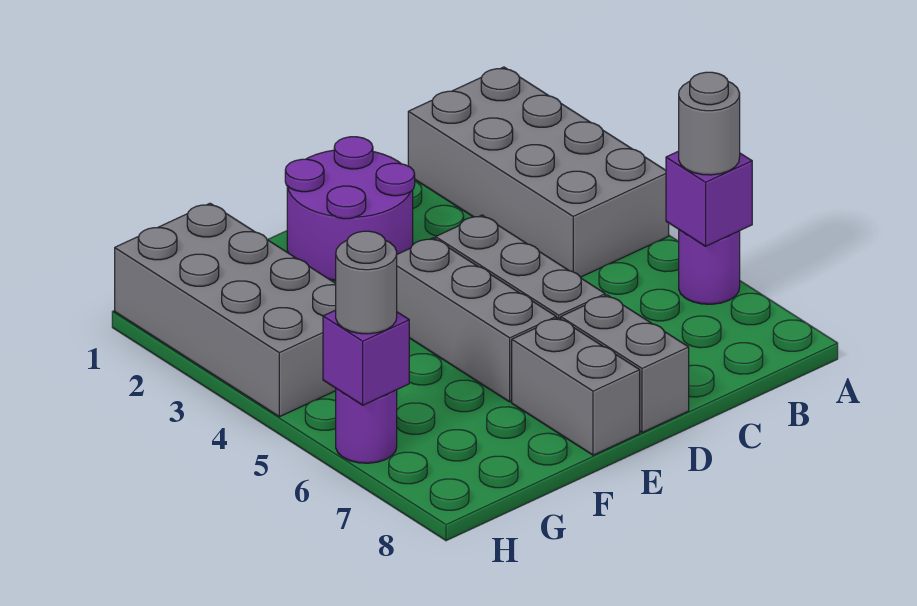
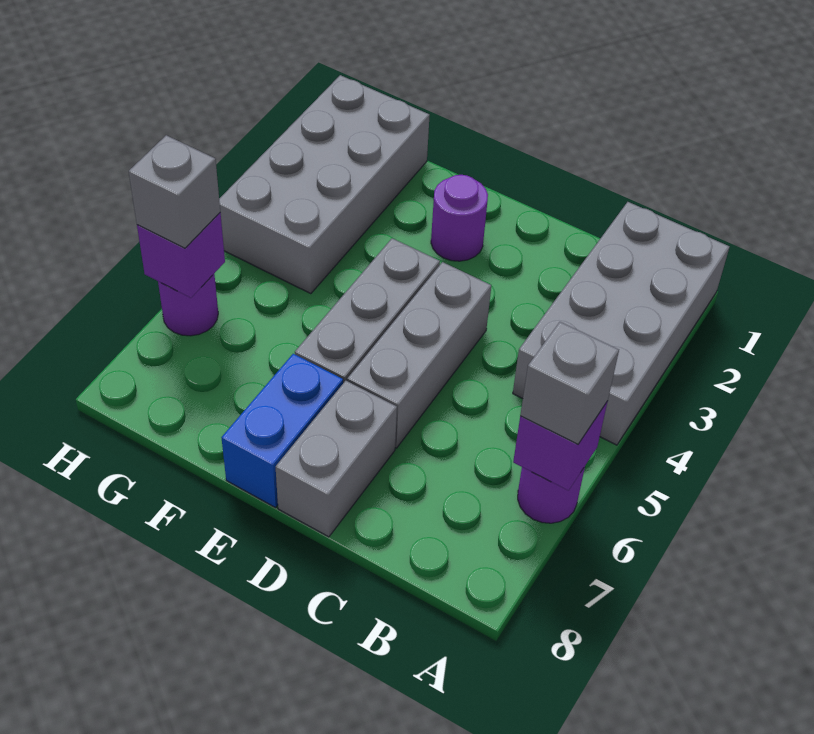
grey round brick A6 level 3 -> grey brick A6 level 3
purple round brick D1:E2 level 1 -> purple round brick E2 level 1
grey brick E7:E8 level 1 -> blue brick E7:E8 level 1
grey round brick H6 level 3 -> grey brick H6 level 3

